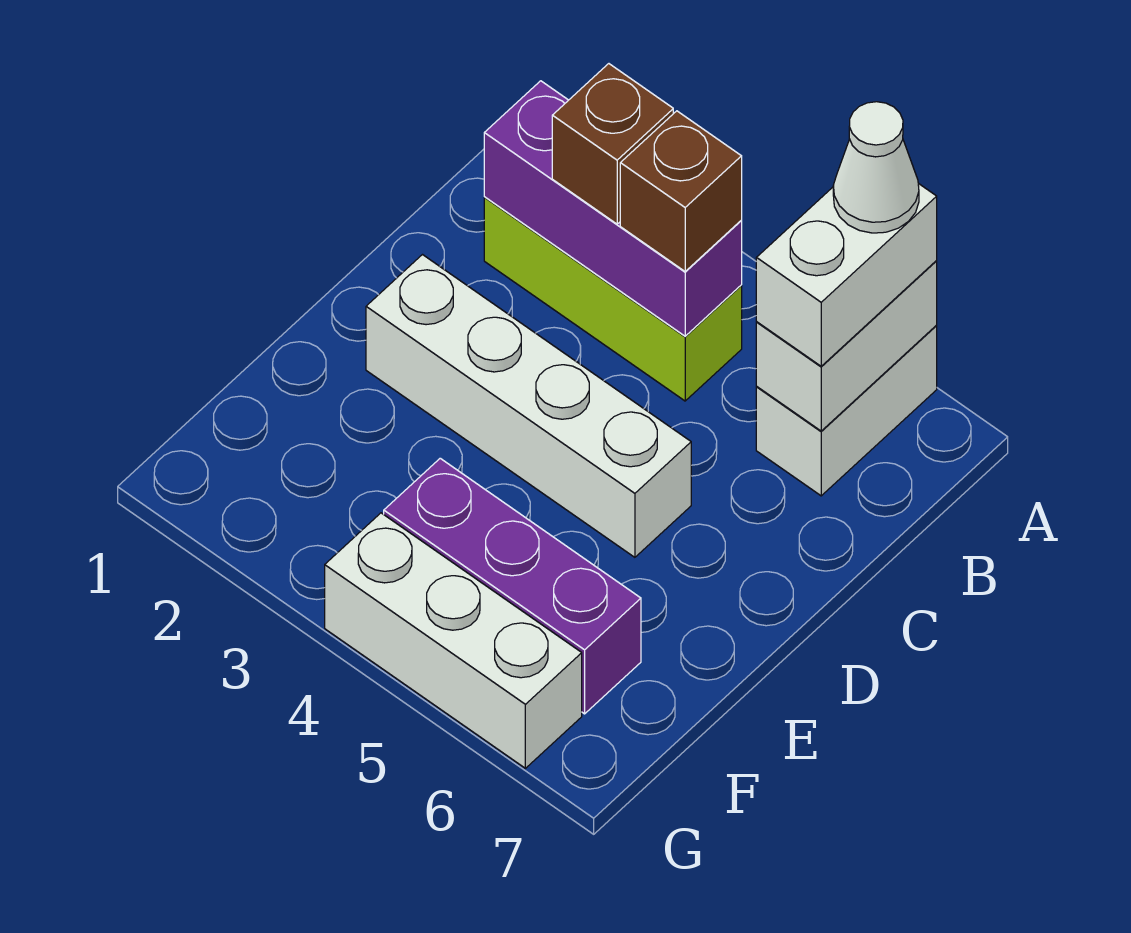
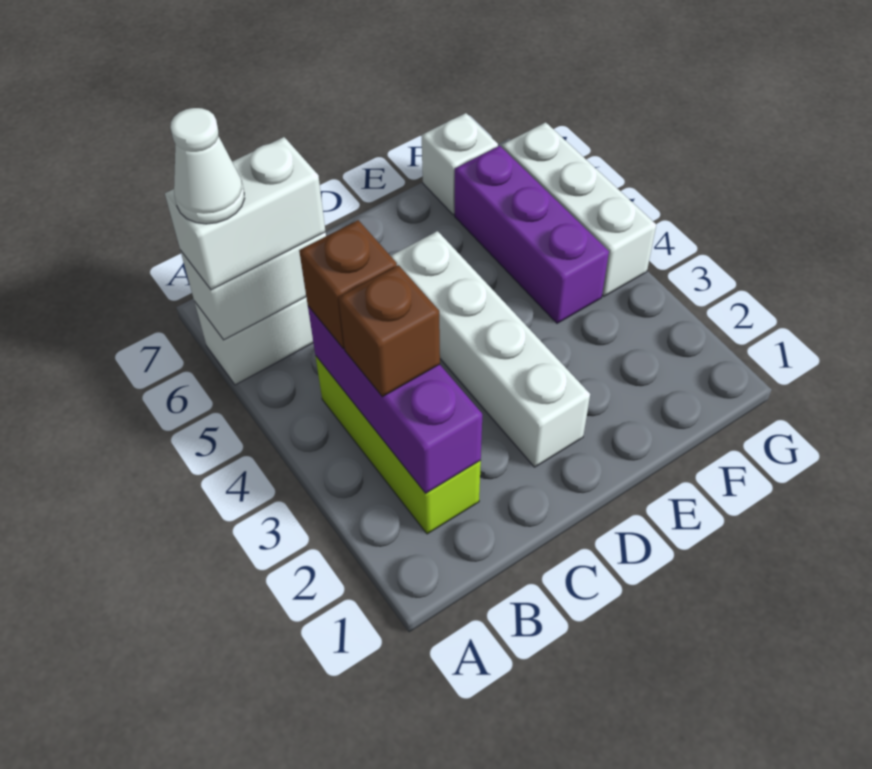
none -> white brick F7 level 1

